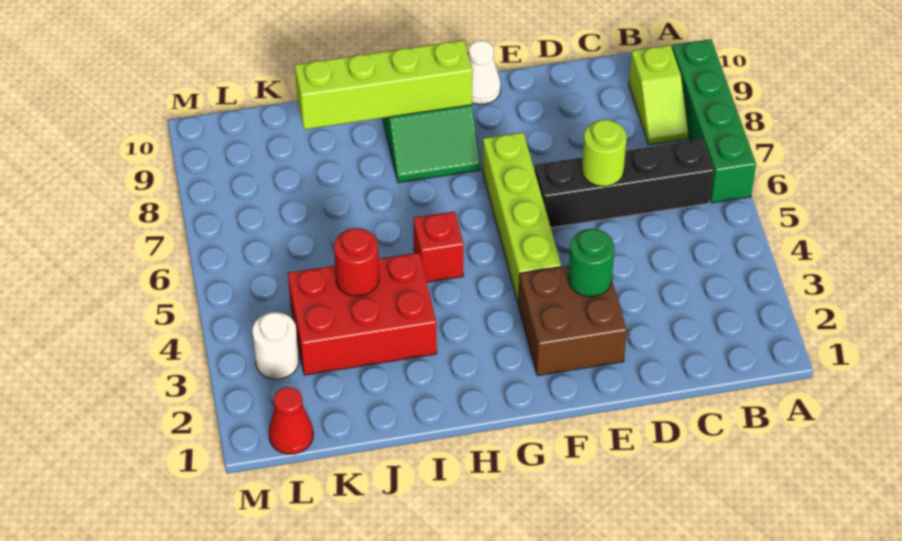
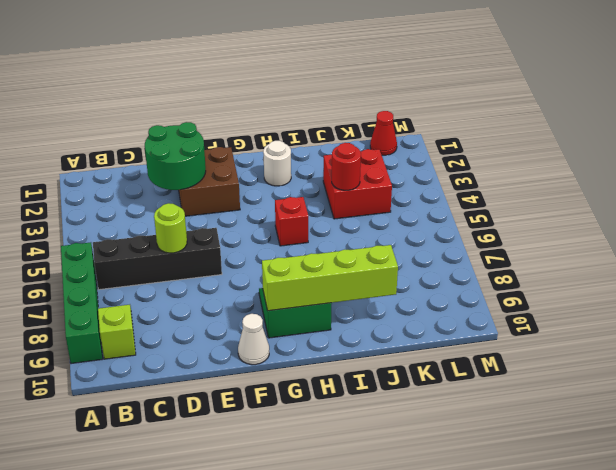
green round brick E3 level 2 -> green round brick D2:E3 level 2
lime brick F4:F7 level 1 -> none
red brick I3:K4 level 1 -> red brick J3:K4 level 1
white round brick L3 level 1 -> white round brick H2 level 1

